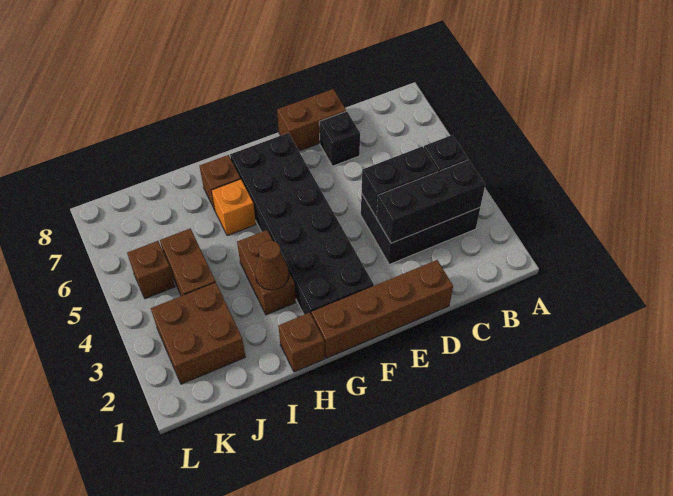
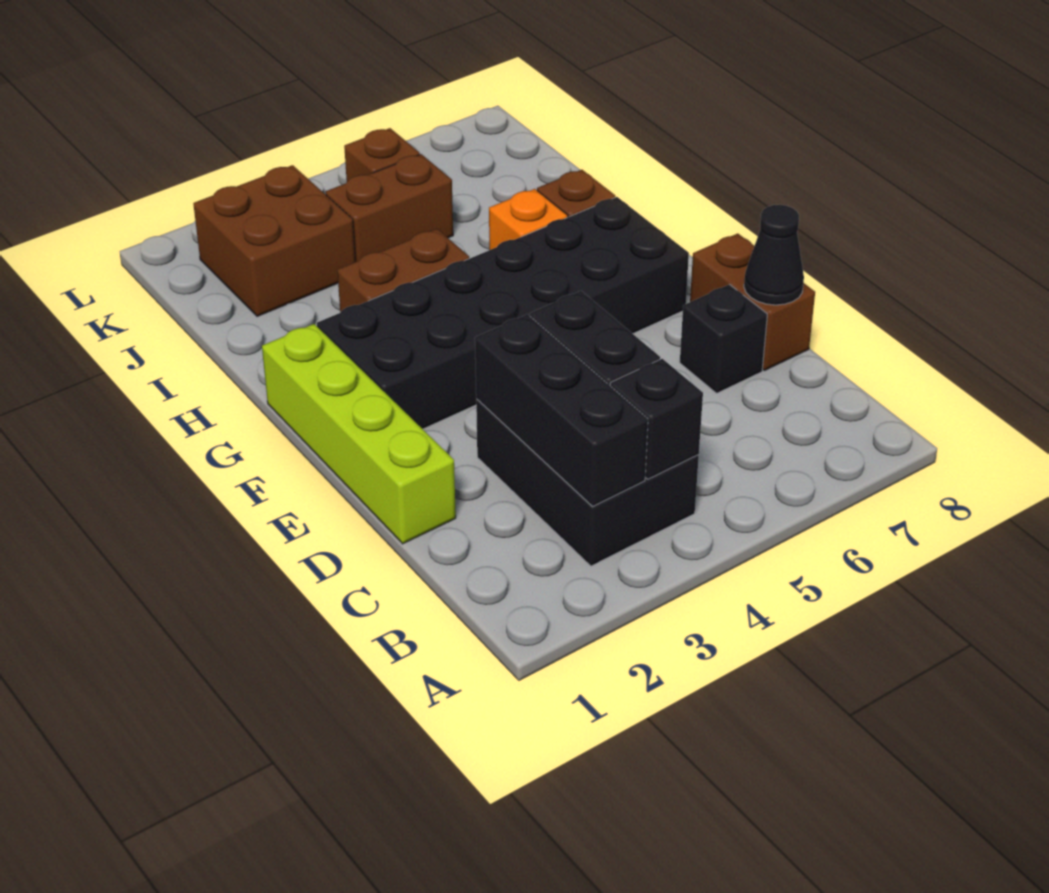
brown brick D1:G1 level 1 -> lime brick D1:G1 level 1
none -> black cone D8 level 2
brown brick H1 level 1 -> none
brown cone H3 level 2 -> none

